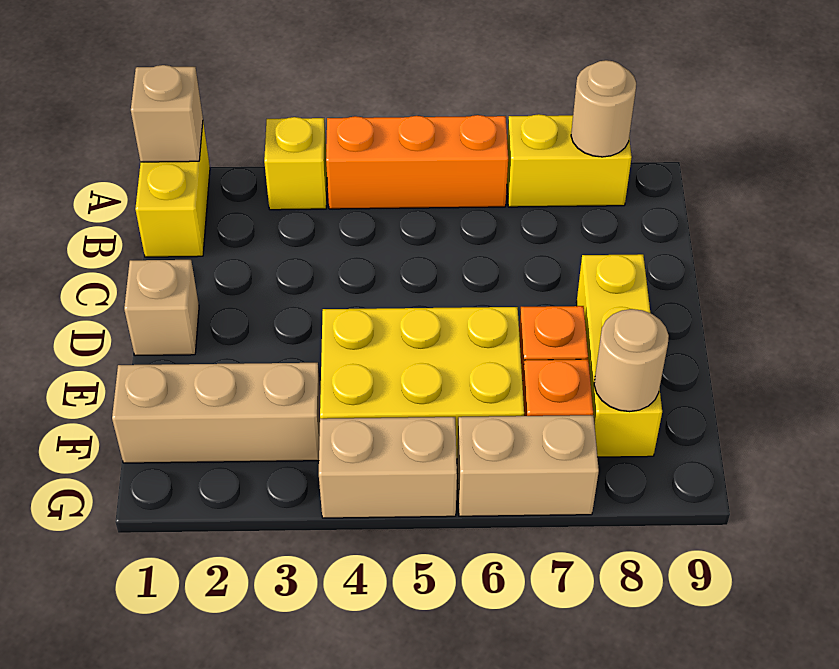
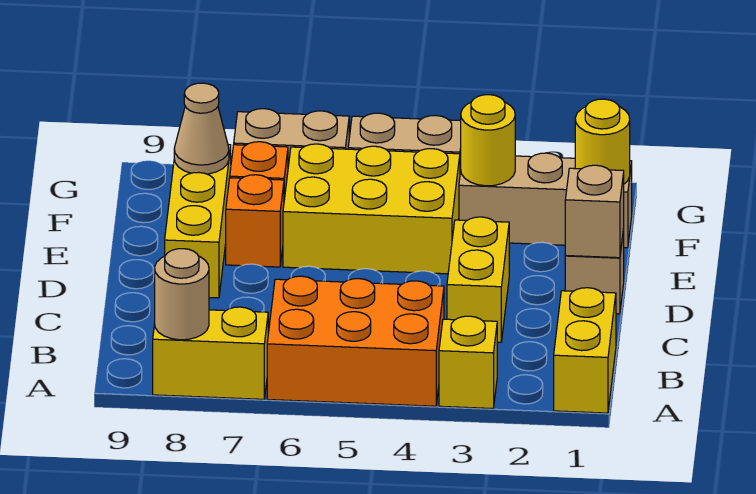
tan brick A1 level 2 -> tan brick D1 level 2
orange brick A4:A6 level 1 -> orange brick A4:B6 level 1
none -> yellow brick C3:D3 level 1
none -> yellow round brick F1 level 2
none -> yellow round brick F3 level 2
tan round brick F8 level 2 -> tan cone F8 level 2

